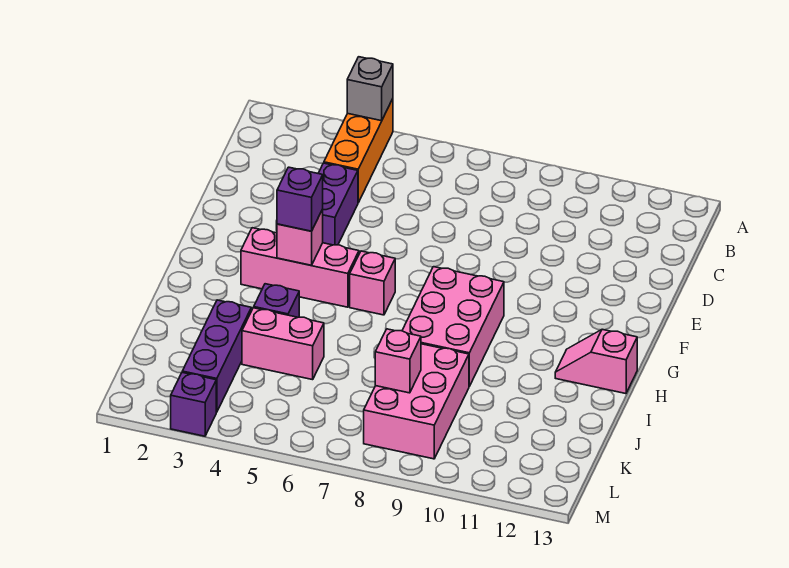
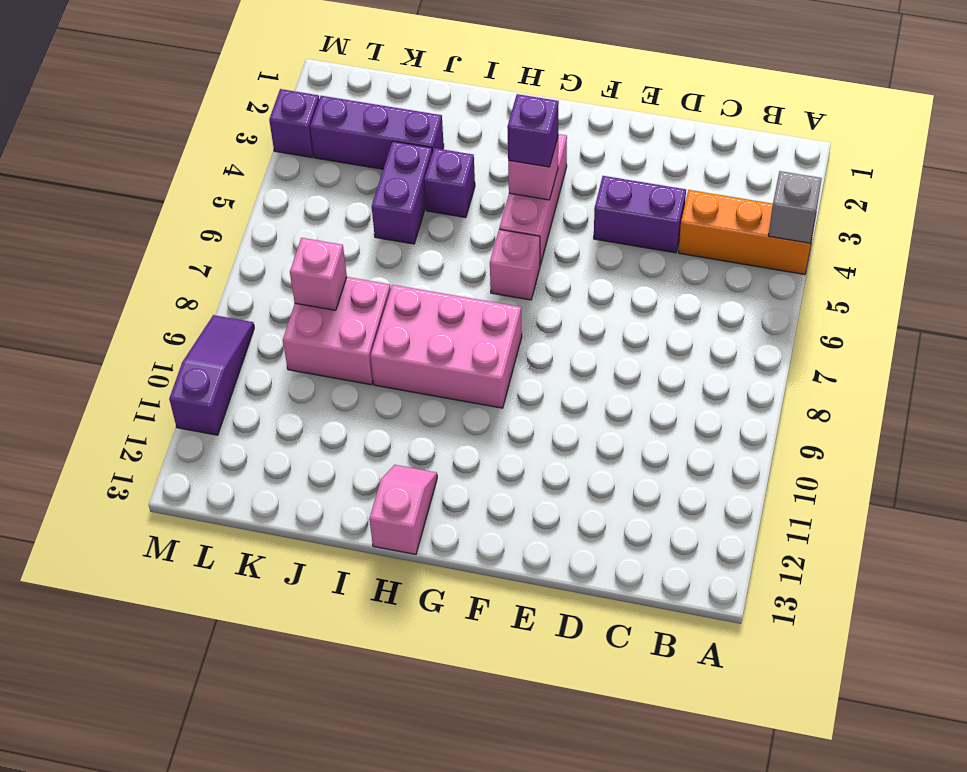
pink brick J4:J5 level 1 -> purple brick J4:J5 level 1
pink brick J8:L9 level 1 -> pink brick J8:K9 level 1
none -> purple slope M9:M11 level 1 top 11

